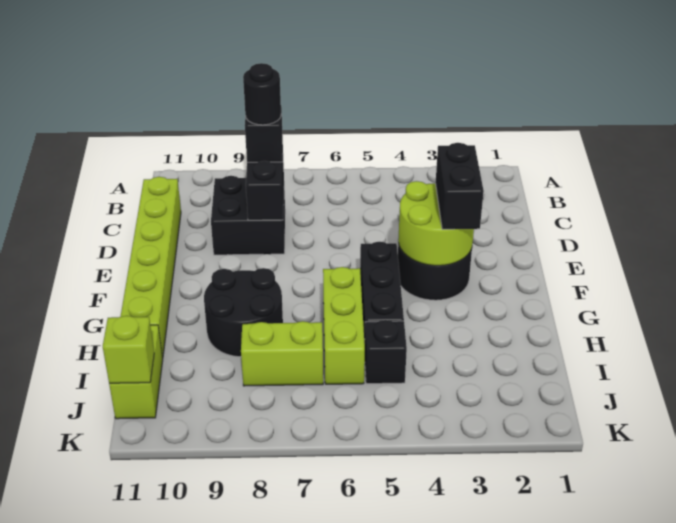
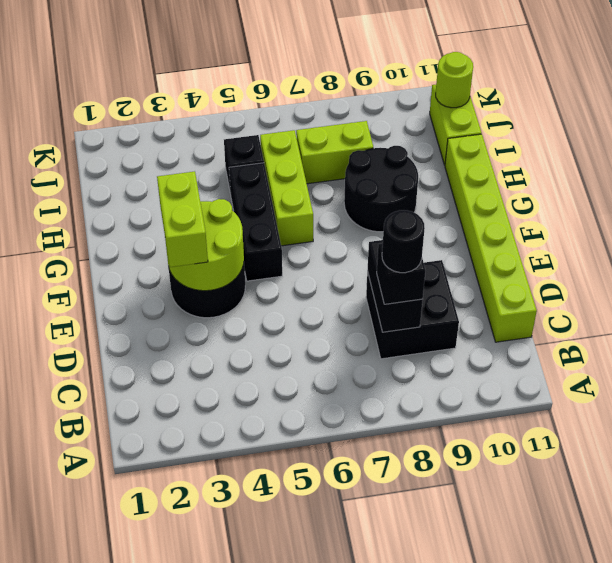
black brick E3:F3 level 3 -> lime brick E3:F3 level 3
lime brick J11 level 2 -> lime round brick J11 level 2

